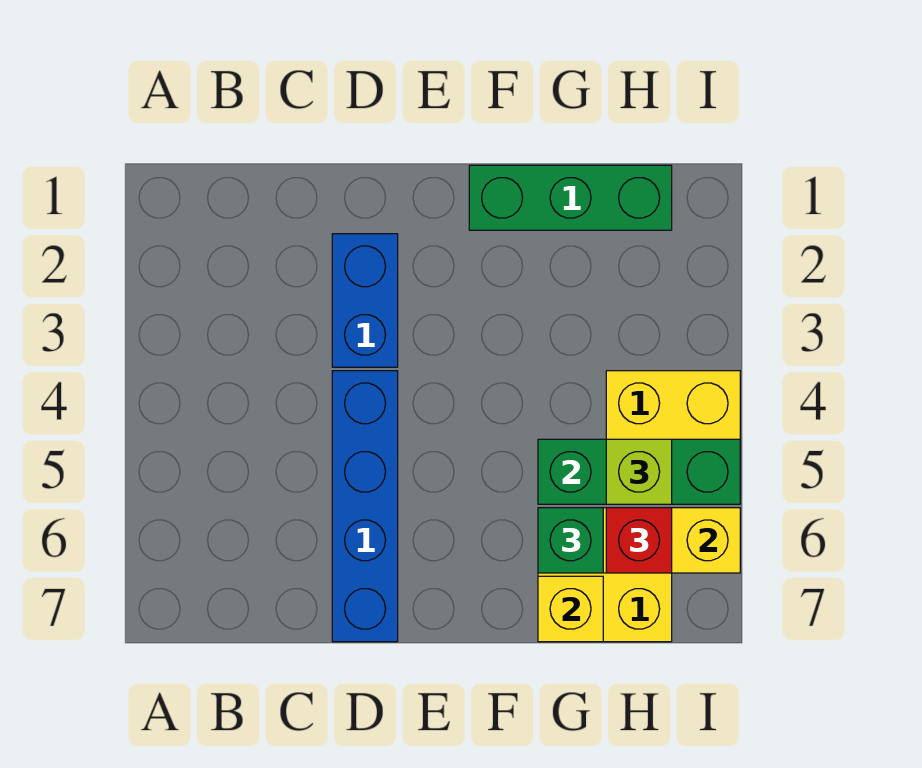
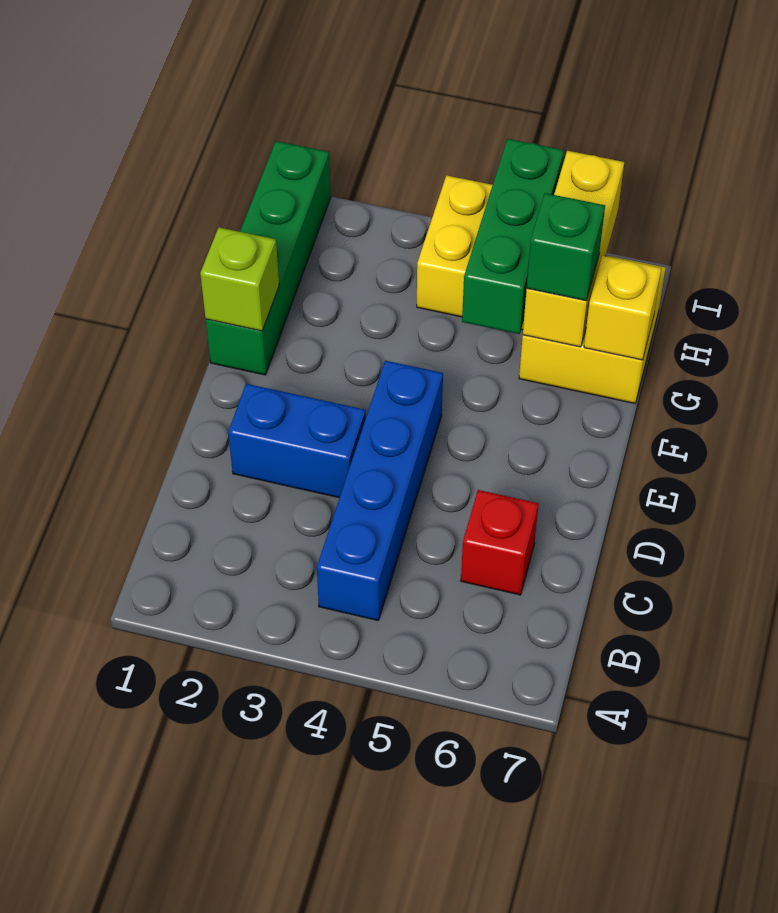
blue brick D4:D7 level 1 -> blue brick B4:E4 level 1
green brick F1:H1 level 1 -> green brick F1:I1 level 1
lime brick H5 level 3 -> lime brick F1 level 2
red brick H6 level 3 -> red brick C6 level 1

